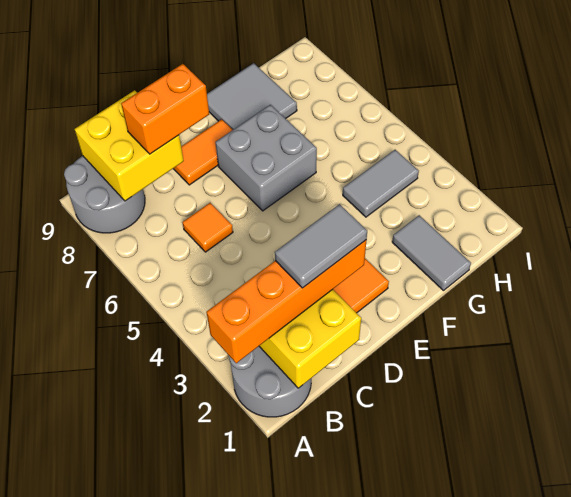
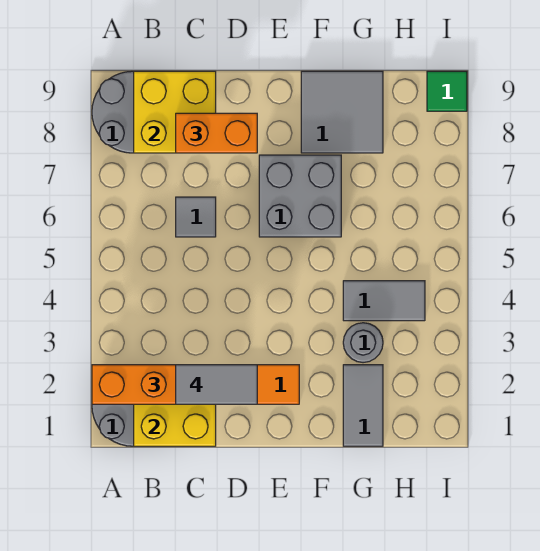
orange tile C6 level 1 -> grey tile C6 level 1
orange tile D8:E8 level 1 -> none
none -> grey round brick G3 level 1
none -> green tile I9 level 1

